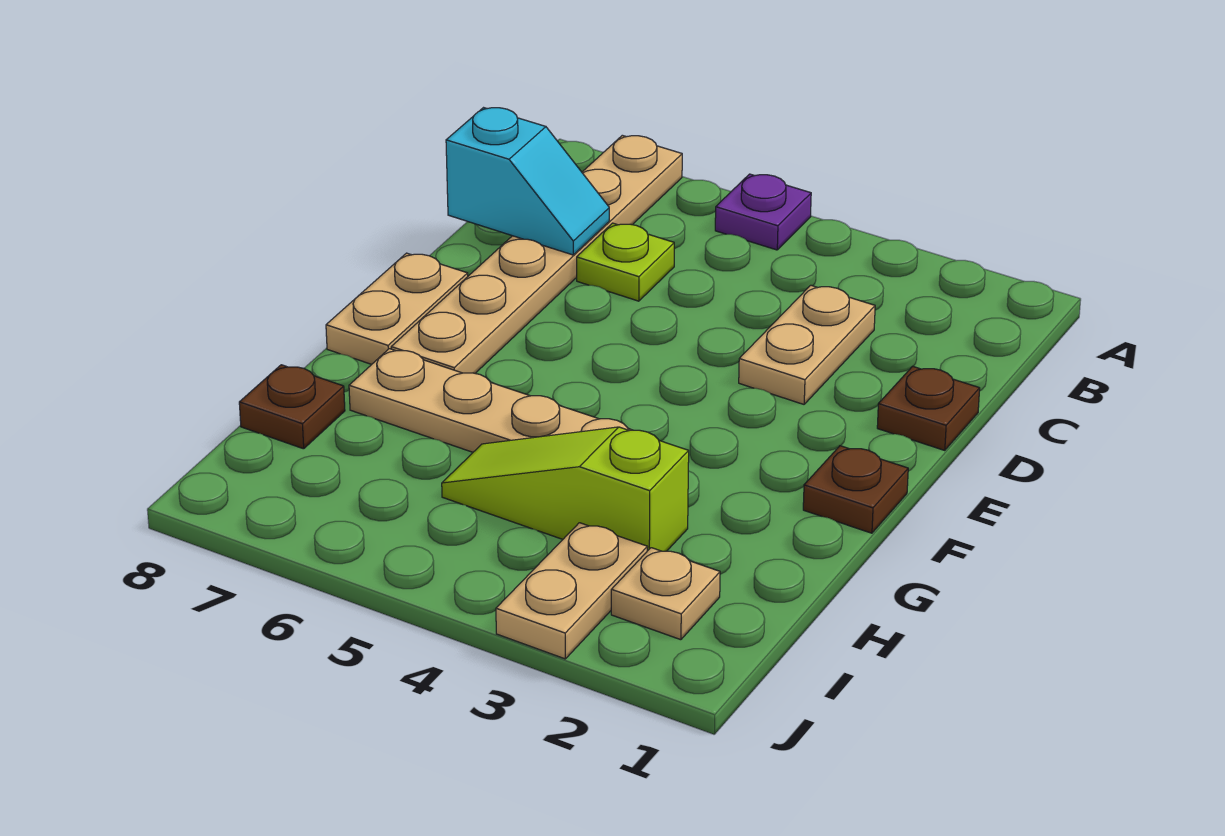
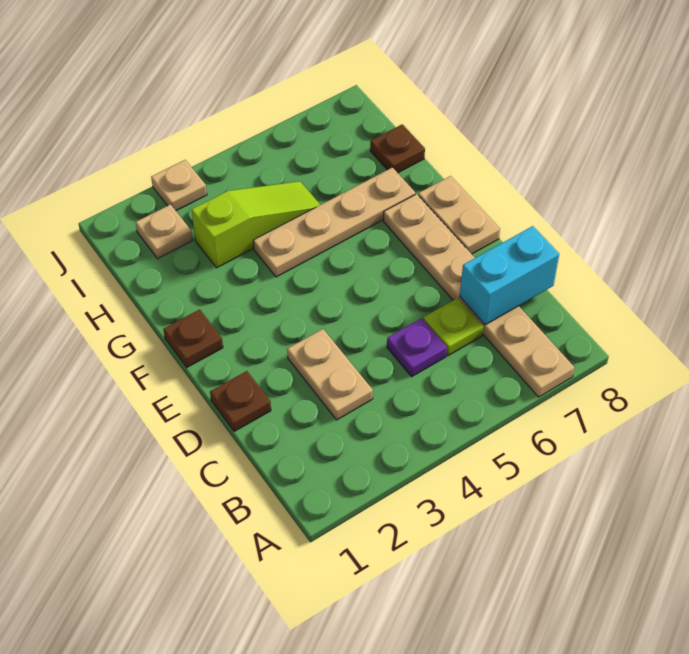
purple plate A5 level 1 -> purple plate C5 level 1
cyan slope C7:C8 level 2 top 8 -> cyan brick C7:C8 level 2
tan plate I3:J3 level 1 -> tan plate J3 level 1

